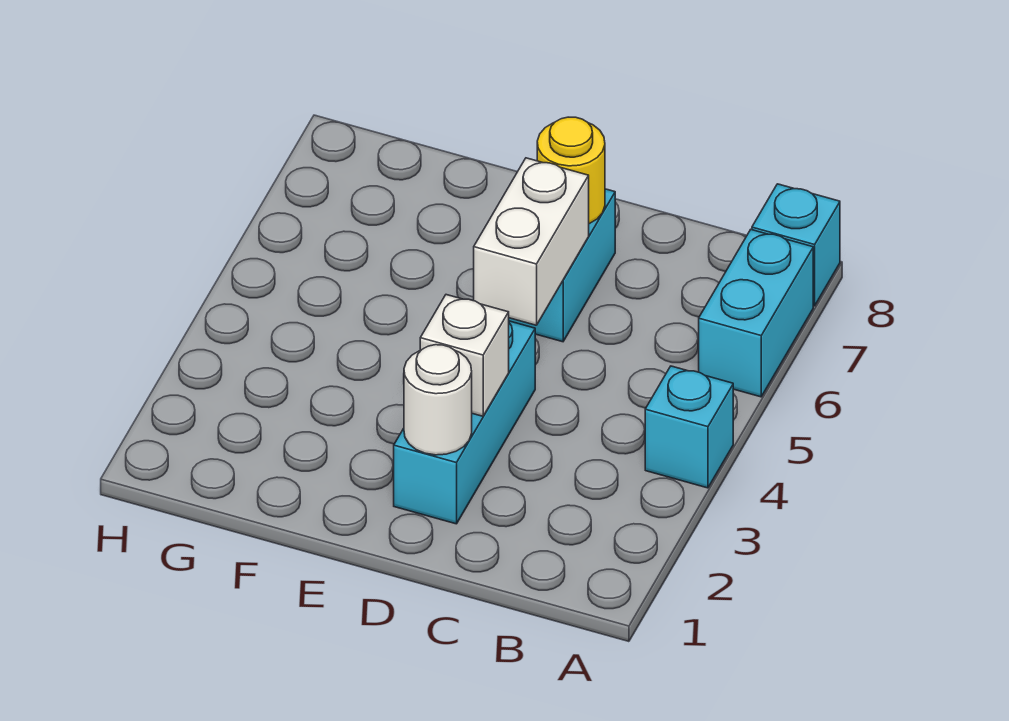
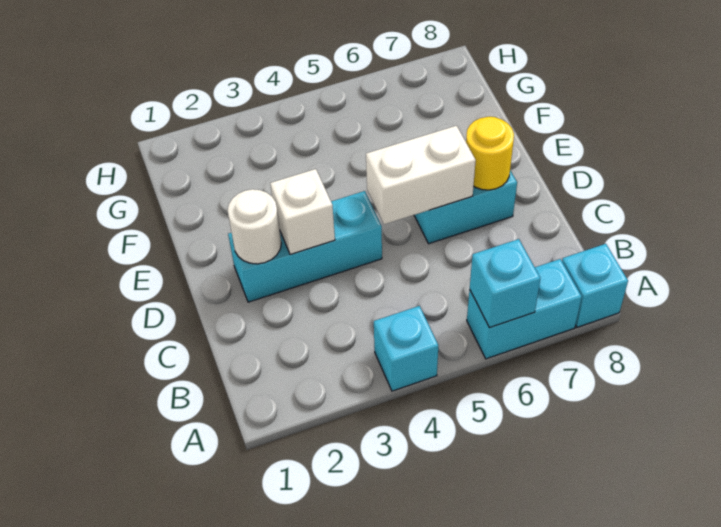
none -> cyan brick A6 level 2

